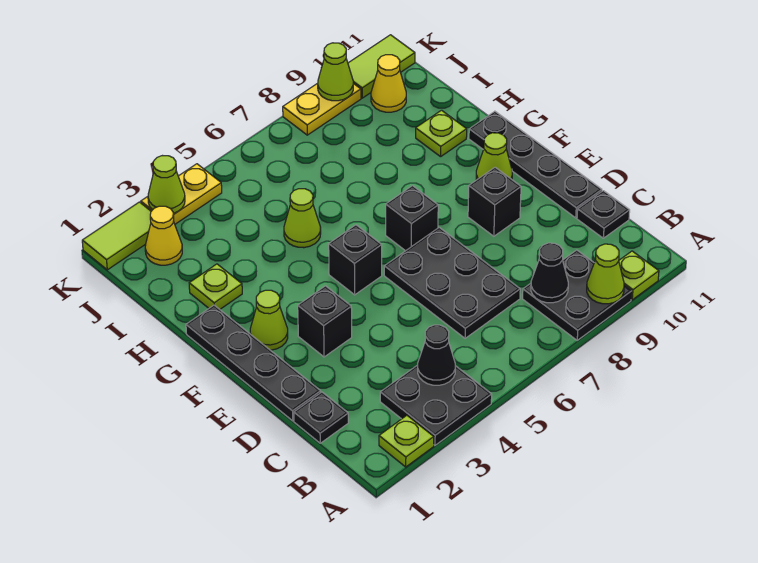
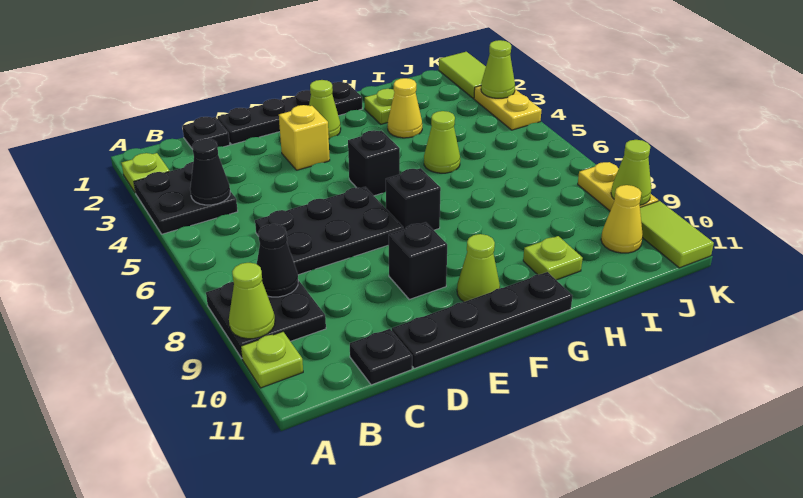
black brick E3 level 1 -> yellow brick E3 level 1
yellow cone J2 level 1 -> yellow cone H3 level 1

